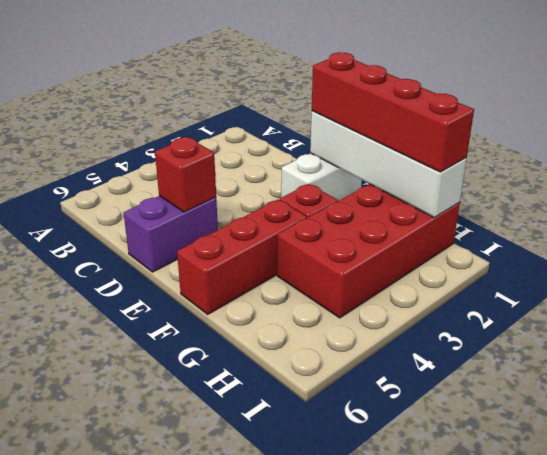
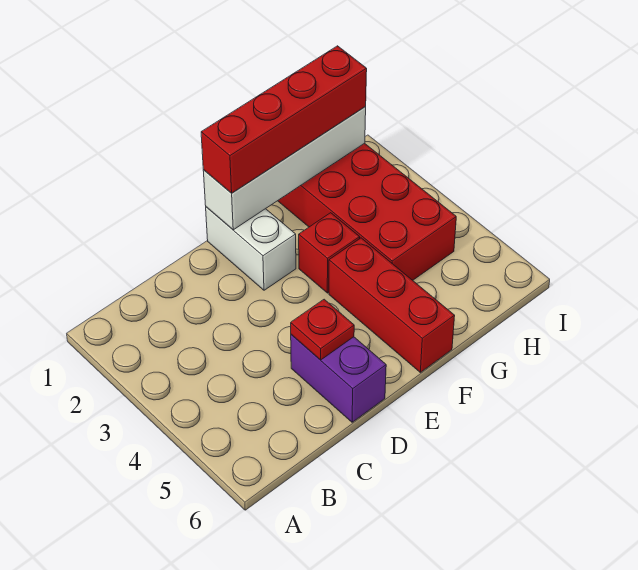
red brick D5 level 2 -> red plate D5 level 2

